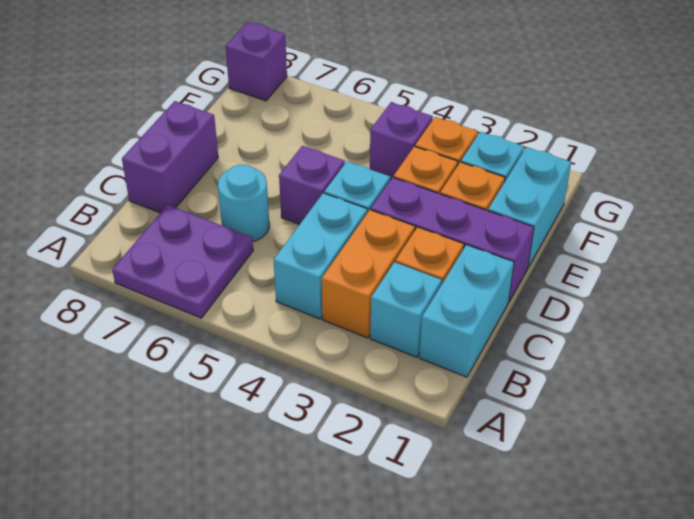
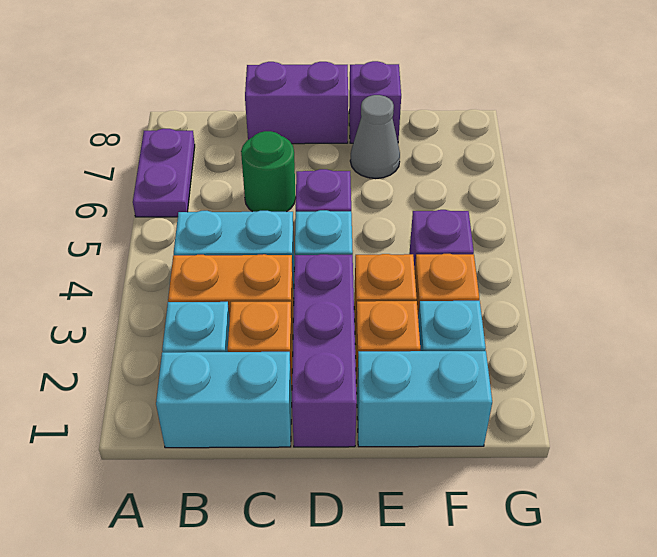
purple plate A6:B7 level 1 -> purple plate A6:A7 level 1
cyan round brick C6 level 1 -> green round brick C6 level 1
none -> grey cone E7 level 1
purple brick G8 level 1 -> purple brick E8 level 1

